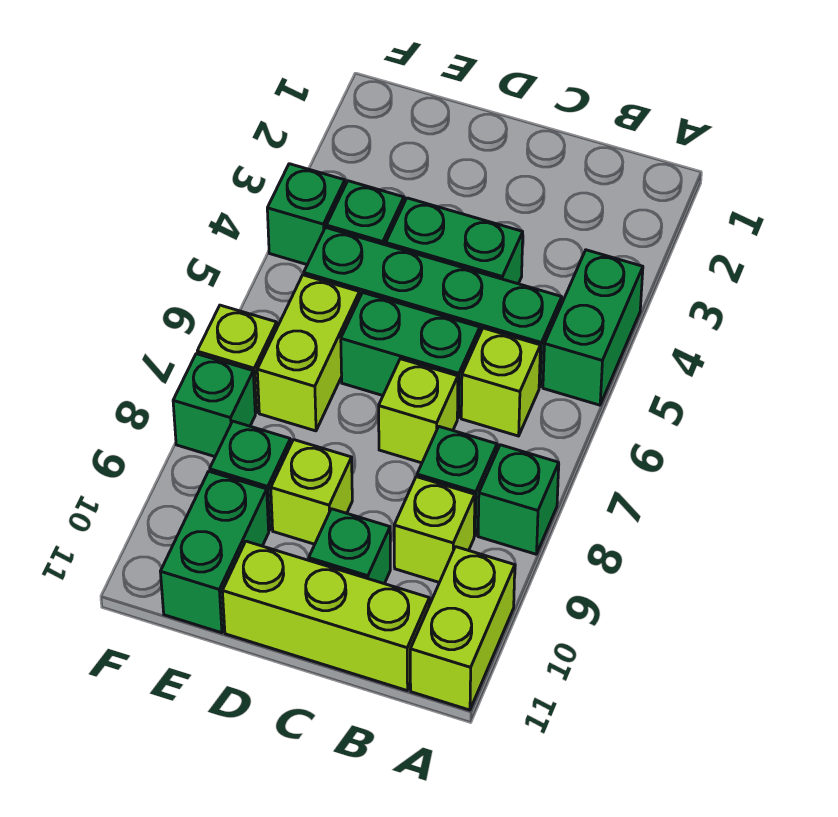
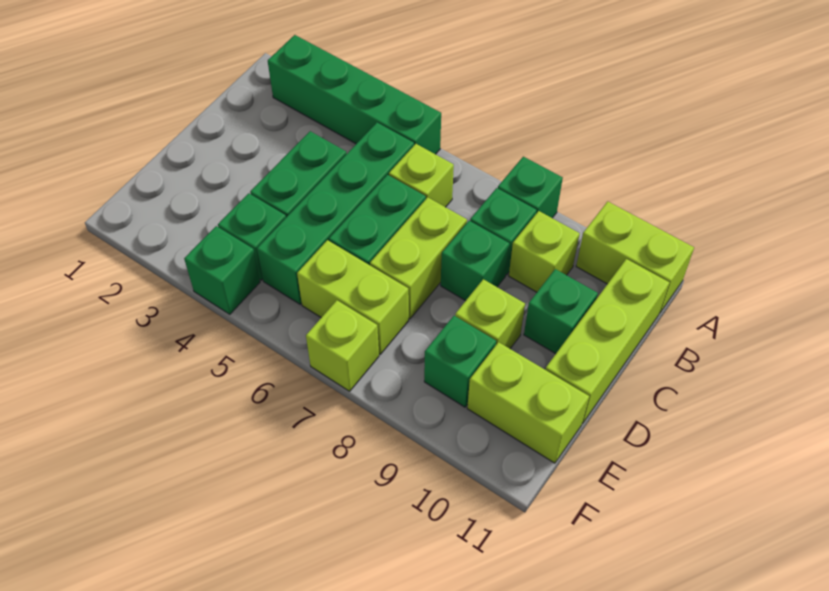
green brick A4:A5 level 1 -> green brick A2:A5 level 1
lime brick C7 level 1 -> lime brick C7:D7 level 1
green brick E10:E11 level 1 -> lime brick E10:E11 level 1
green brick F8 level 1 -> green brick C8 level 1

